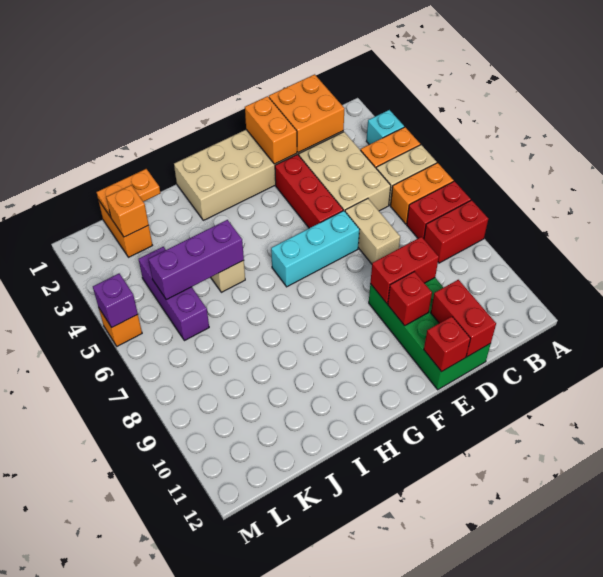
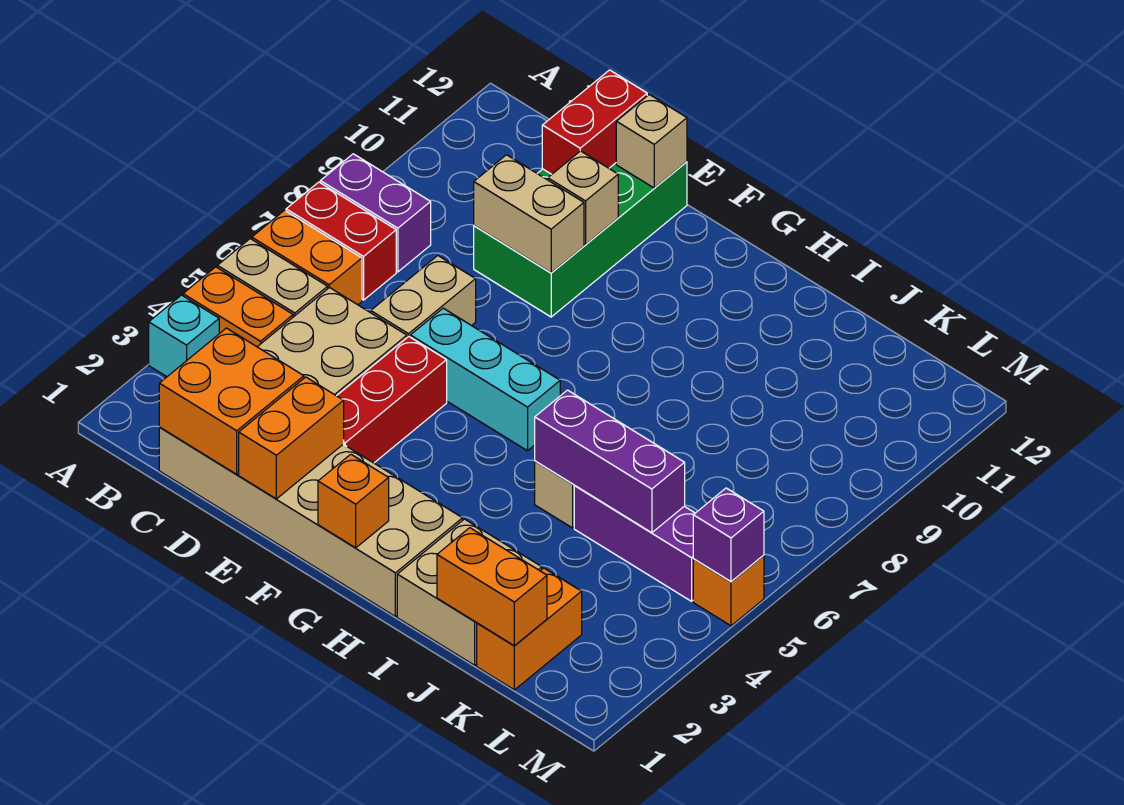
red brick A8:B8 level 1 -> purple brick A8:B8 level 1
red brick D9:E9 level 2 -> tan brick D9:E9 level 2
red brick E10 level 2 -> tan brick E10 level 2
red brick E12 level 2 -> tan brick E12 level 2
none -> tan brick I1:J2 level 1
orange plate J1:K1 level 2 -> orange brick J1:K1 level 2
orange brick K2 level 2 -> orange brick G1 level 2
purple brick K4:K6 level 1 -> purple brick J5:L5 level 1

